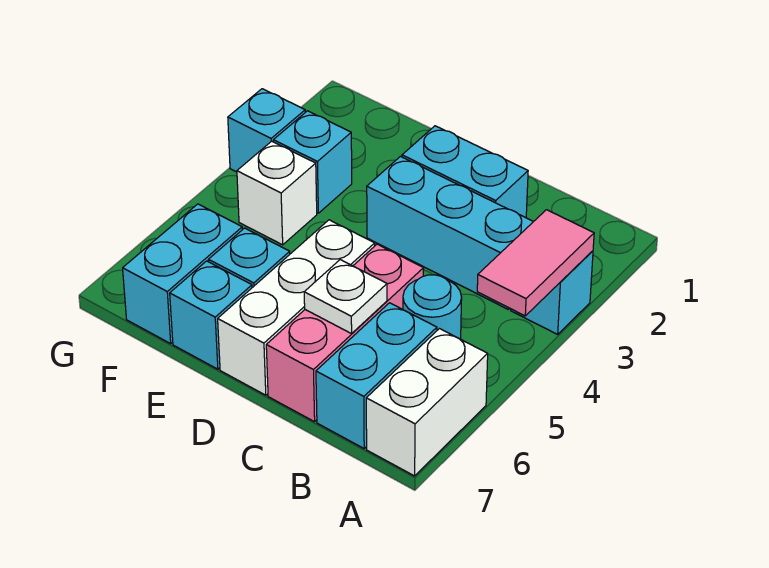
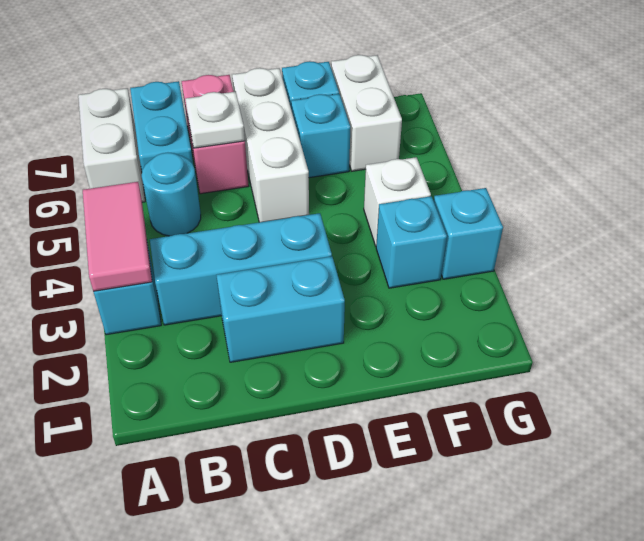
pink brick C5:C7 level 1 -> pink brick C6:C7 level 1
cyan brick F6:F7 level 1 -> white brick F6:F7 level 1

